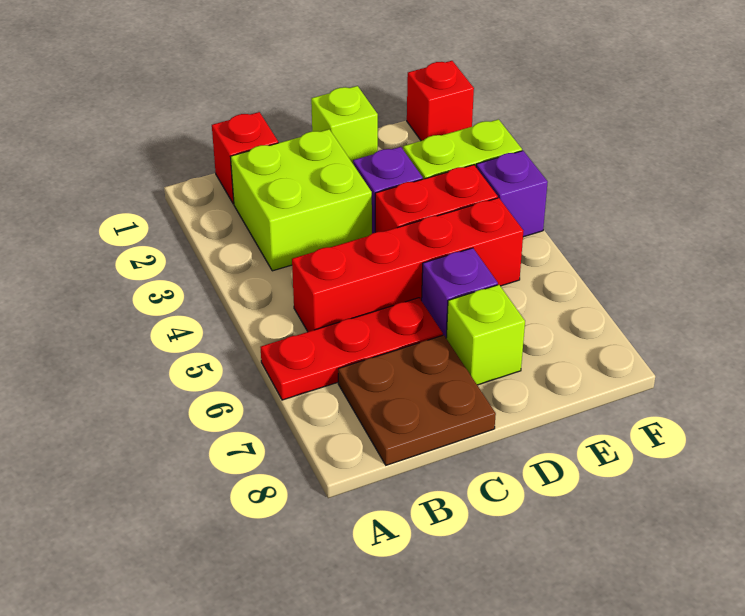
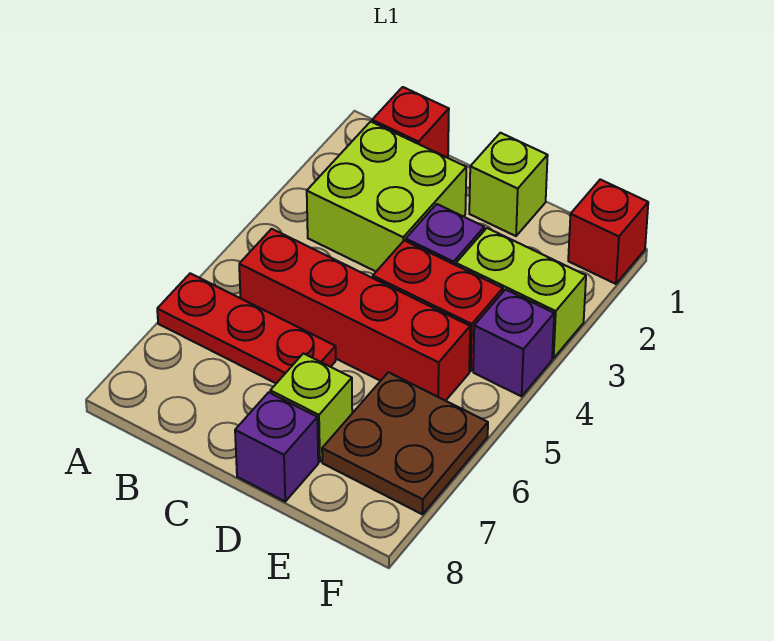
brown plate B7:C8 level 1 -> brown plate E6:F7 level 1
purple brick D6 level 1 -> purple brick D8 level 1

